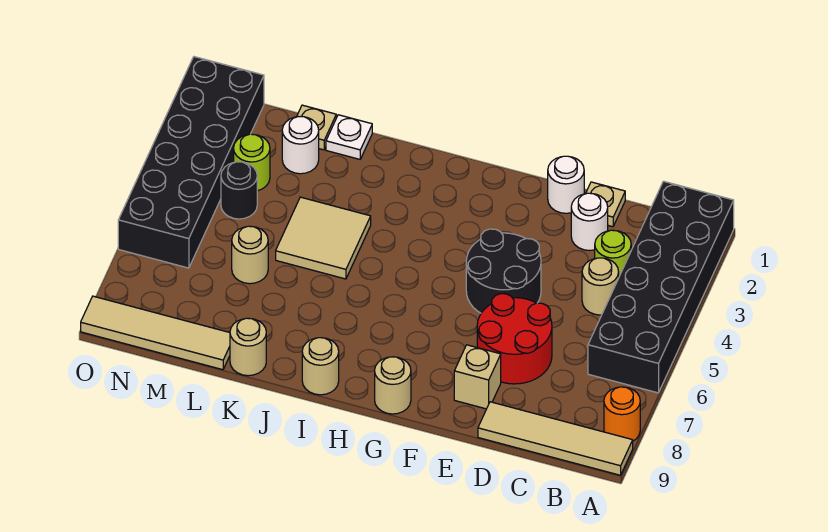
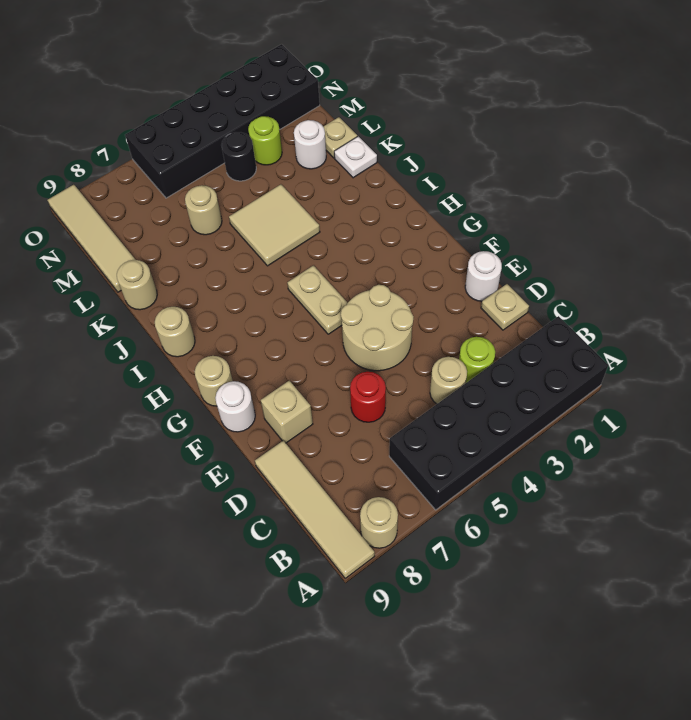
orange round brick A8 level 1 -> tan round brick A8 level 1
white round brick D2 level 1 -> white round brick F9 level 1
red round brick D6:E7 level 1 -> red round brick D6 level 1
black round brick E4:F5 level 1 -> tan round brick E4:F5 level 1
none -> tan plate G5:H5 level 1

